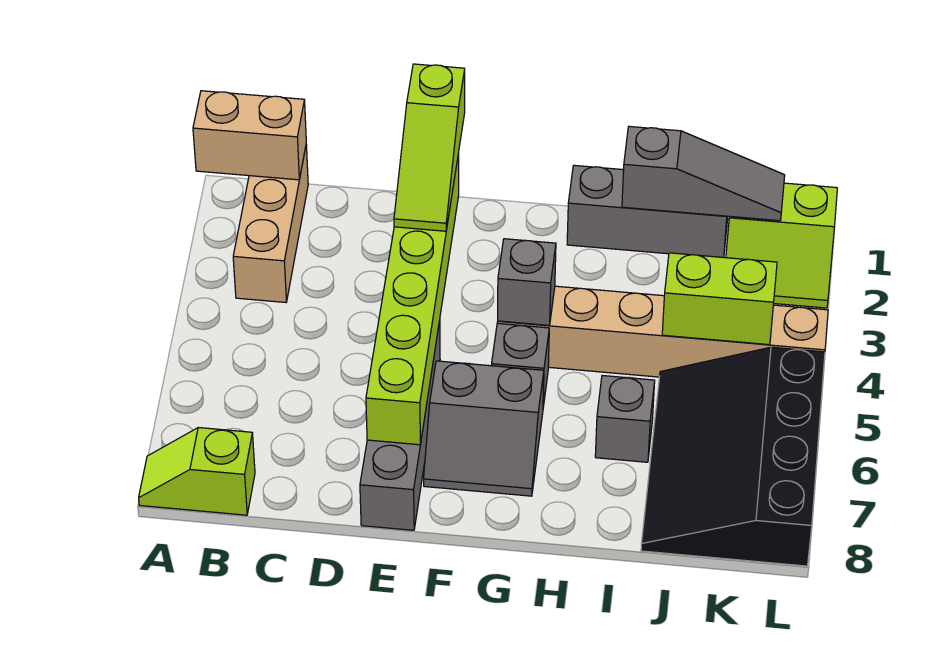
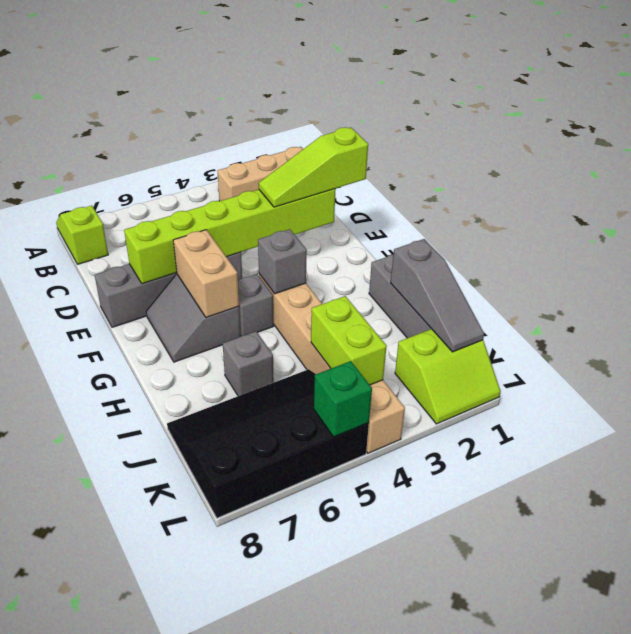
tan brick A1:B1 level 2 -> tan brick F6:G6 level 2
lime slope K1:L2 level 1 top 1 -> lime slope K1:L2 level 1 top K
none -> green brick L5 level 2

